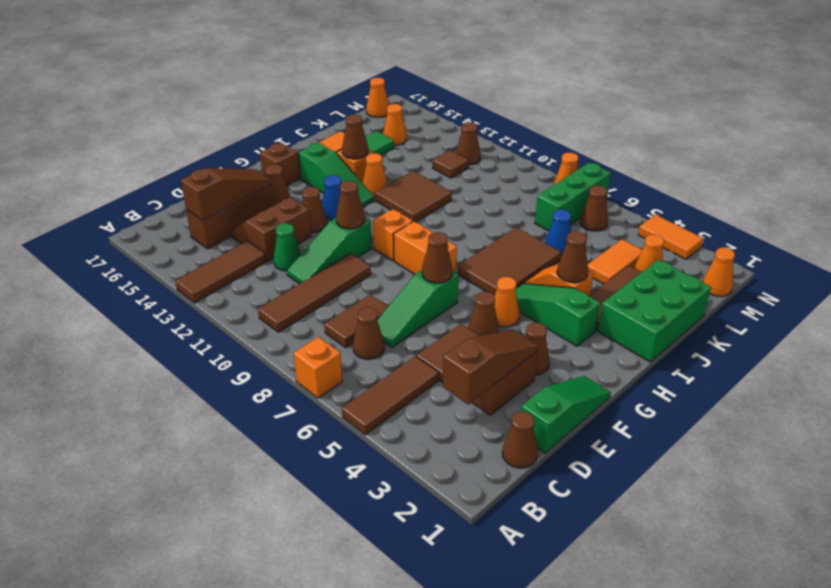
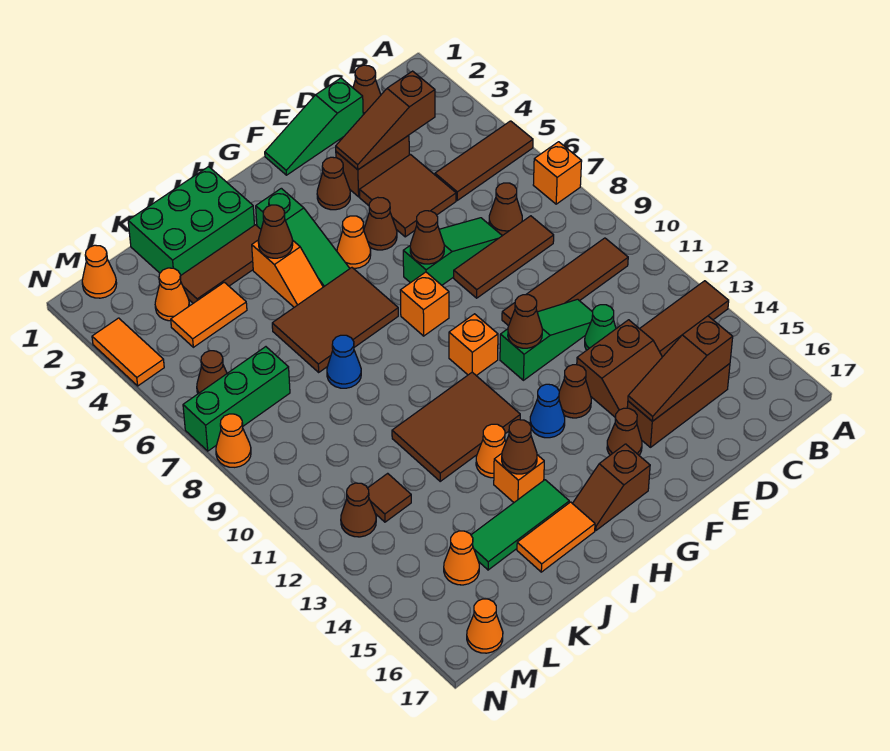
brown tile C8:D8 level 1 -> brown tile C8:E8 level 1
orange brick G8:G9 level 1 -> orange brick G8 level 1
green slope H13:H15 level 1 top 15 -> none
brown tile I11:J12 level 1 -> brown tile H11:J12 level 1
blue cone K6 level 1 -> blue cone J8 level 1

